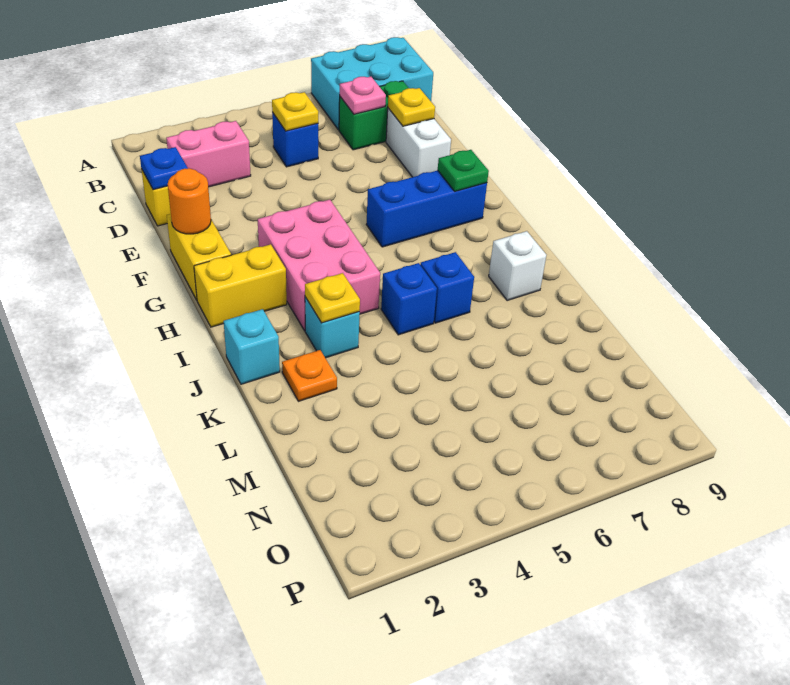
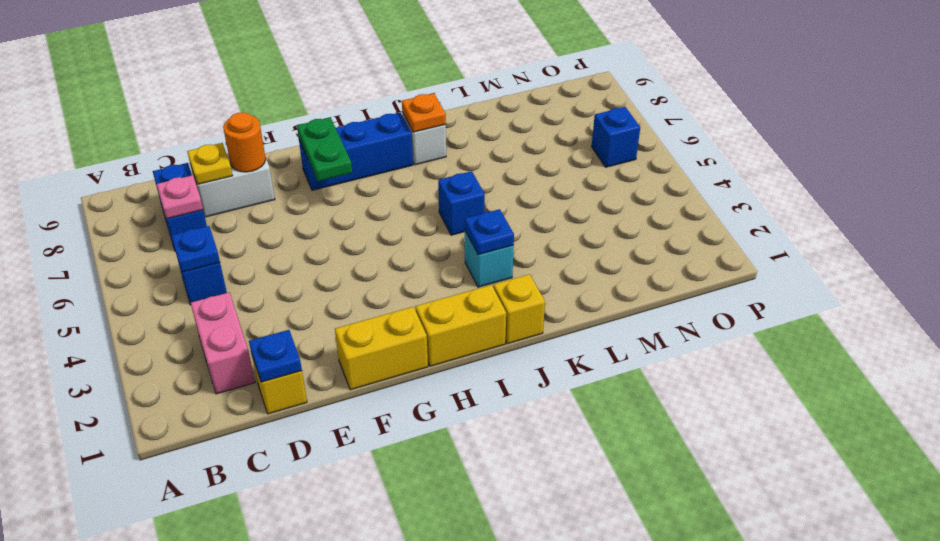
cyan brick A7:B9 level 1 -> none
yellow plate C5 level 2 -> blue plate C5 level 2
green brick C7:C8 level 1 -> blue brick C7:C8 level 1
orange round brick F1 level 2 -> orange round brick E8 level 2
pink brick G3:I4 level 1 -> none
blue brick G6:G8 level 1 -> blue brick G8:I8 level 1
green plate G8 level 2 -> green plate G7:G8 level 2
yellow brick H1:H2 level 1 -> yellow brick H1:I1 level 1
cyan brick J1 level 1 -> yellow brick J1 level 1
yellow plate J3 level 2 -> blue plate J3 level 2
blue brick J6 level 1 -> blue brick O6 level 1
orange plate K2 level 1 -> orange plate J8 level 2

